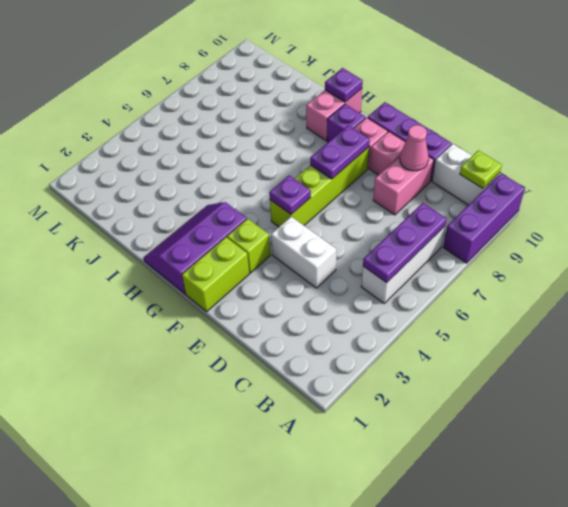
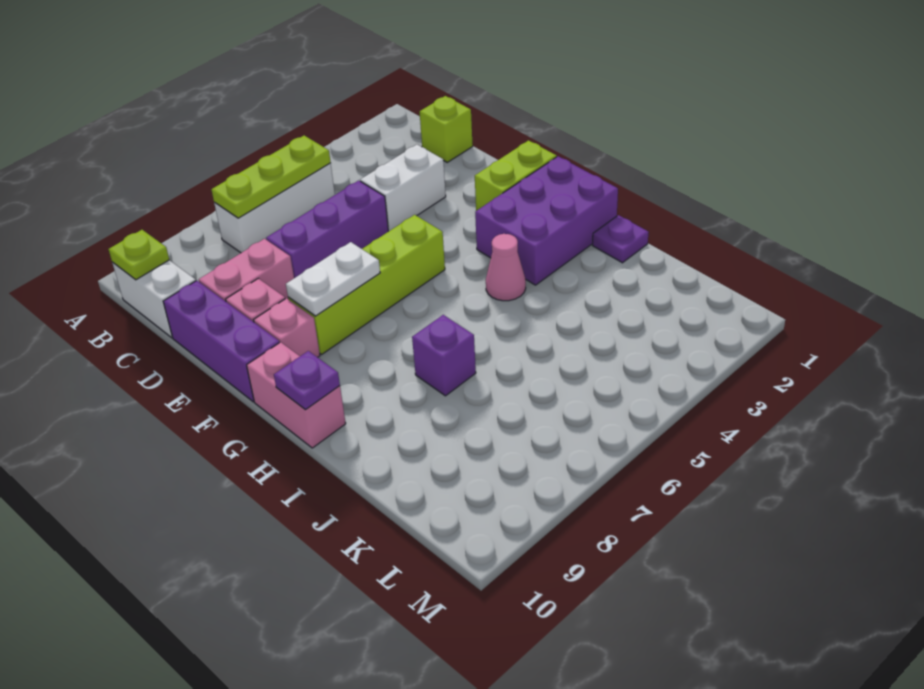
purple brick A8:A10 level 1 -> purple brick D5:D7 level 1
purple plate B5:B7 level 2 -> lime plate B5:B7 level 2
white brick D4:E4 level 1 -> white brick D3:D4 level 1
pink cone D9 level 2 -> pink cone H4 level 1
lime brick F3 level 1 -> lime brick C1 level 1
purple plate F5 level 2 -> purple plate I1 level 1
purple plate F7:F8 level 2 -> white plate F7:F8 level 2
purple slope G1:H3 level 1 top G -> purple brick G1:H3 level 1
purple brick G9 level 1 -> purple brick I7 level 1
pink brick H9:H10 level 1 -> pink brick G10:H10 level 1

